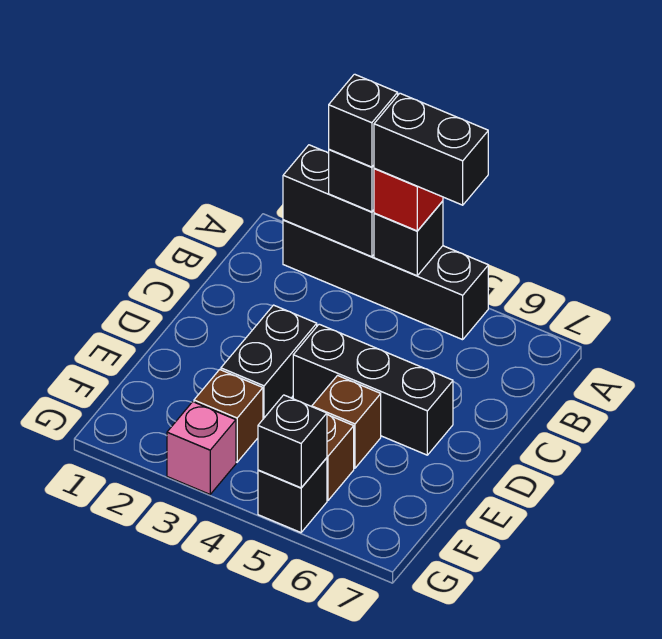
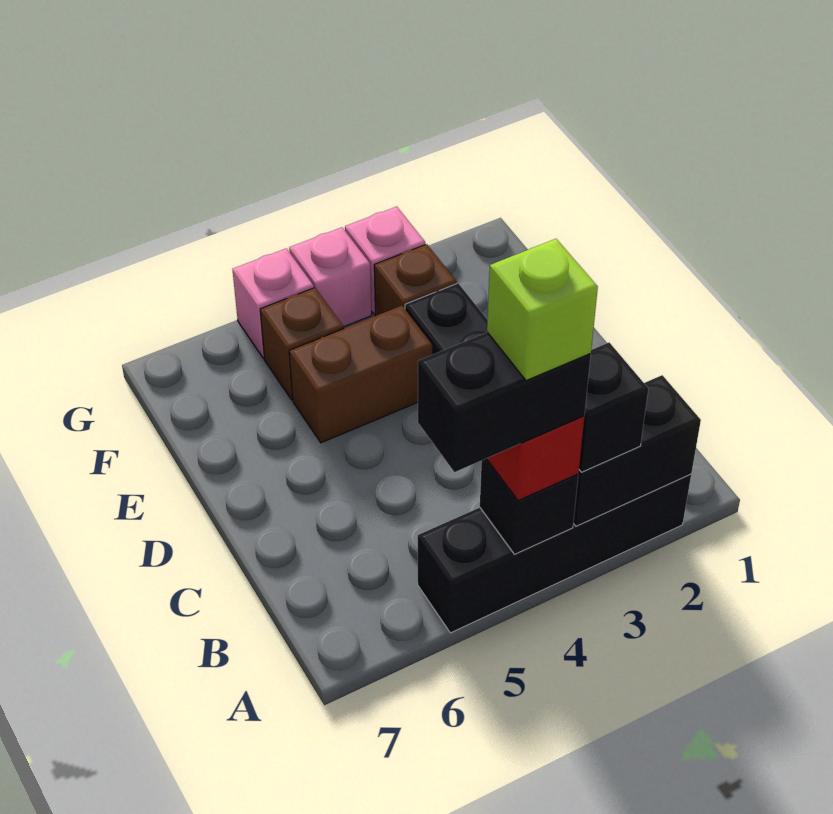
black brick A3 level 4 -> none
none -> lime brick A4 level 5
black brick D4:D6 level 1 -> none
brown brick E5 level 1 -> brown brick E4:E5 level 1
none -> pink brick G4 level 1
black brick G5 level 1 -> pink brick G5 level 1
black brick G5 level 2 -> none

